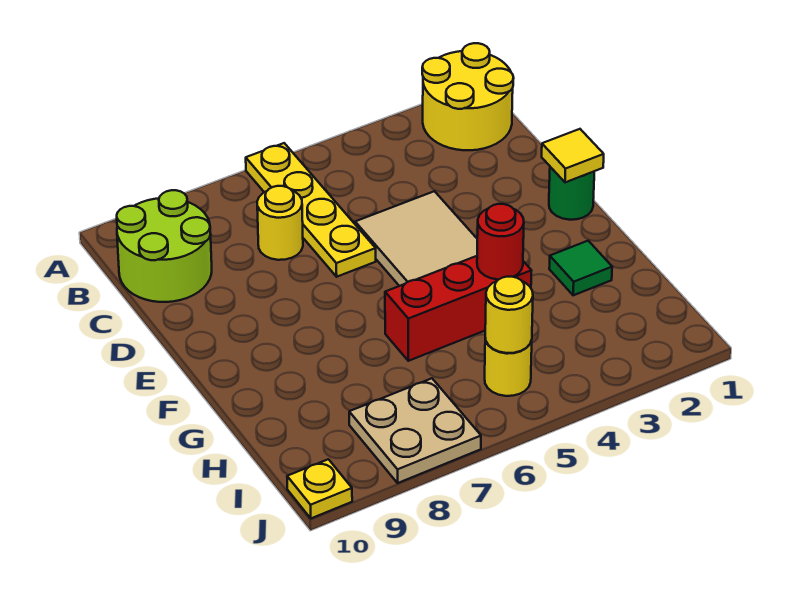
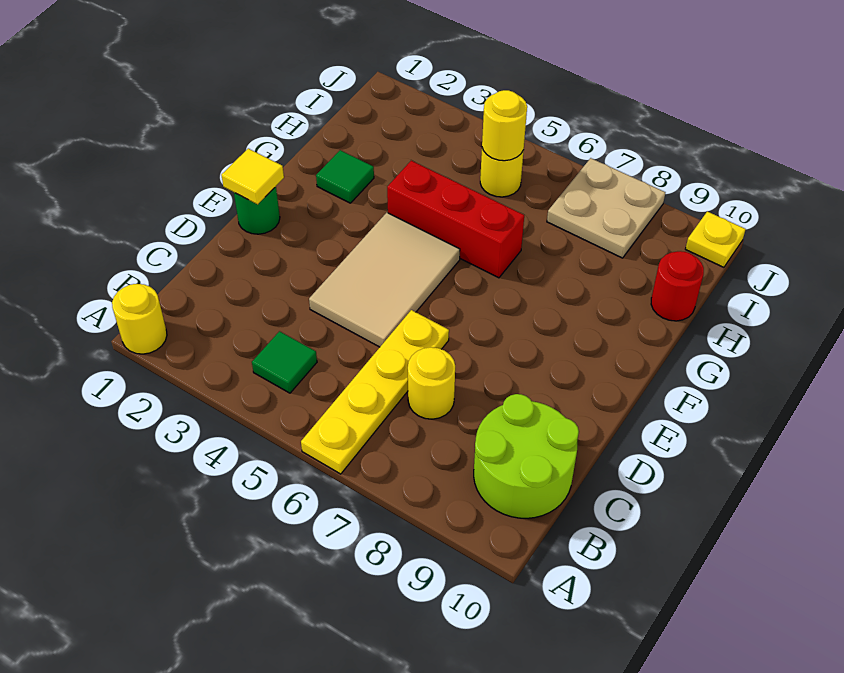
yellow round brick A1:B2 level 1 -> yellow round brick A1 level 1
none -> green tile B4 level 1
red round brick G4 level 2 -> red round brick H10 level 1

